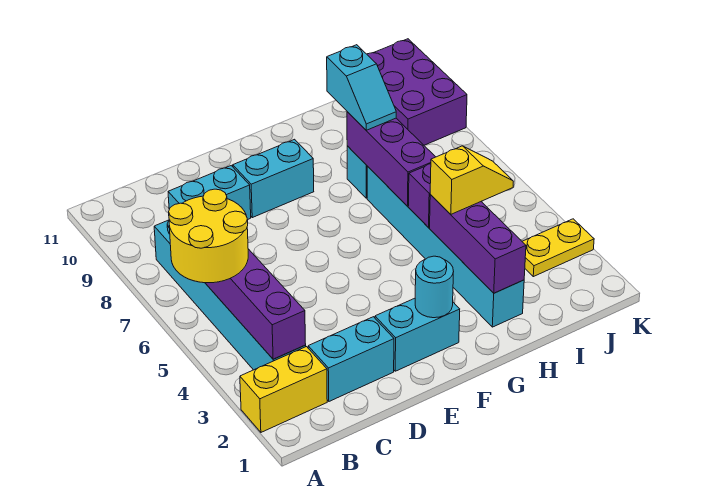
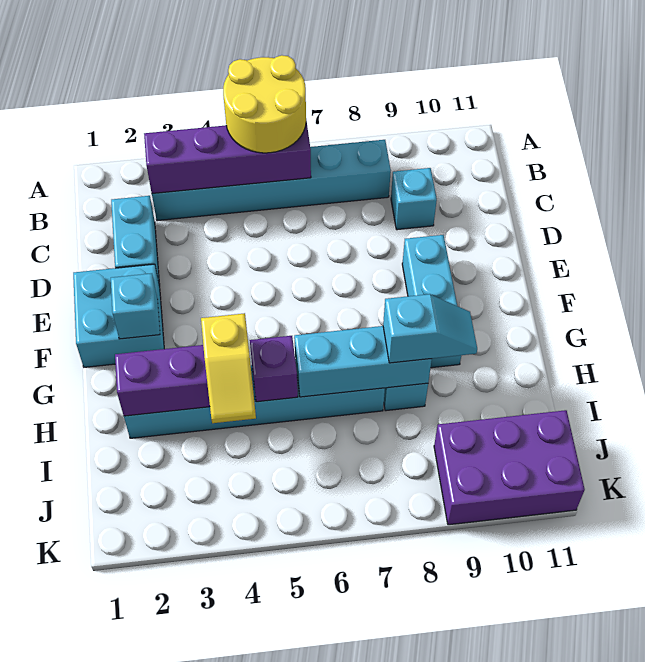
yellow brick A2:B2 level 1 -> none
cyan brick C9:D9 level 1 -> cyan brick C9 level 1
cyan brick E2:F2 level 1 -> cyan brick E1:F2 level 1
cyan brick E9:F9 level 1 -> cyan brick E9:G9 level 1
cyan round brick F2 level 2 -> cyan brick F2 level 2
purple brick H6:H8 level 2 -> cyan brick H6:H8 level 2
cyan slope H8:H9 level 3 top 9 -> cyan slope H8:H9 level 3 top 8
yellow plate J3:K3 level 1 -> none

